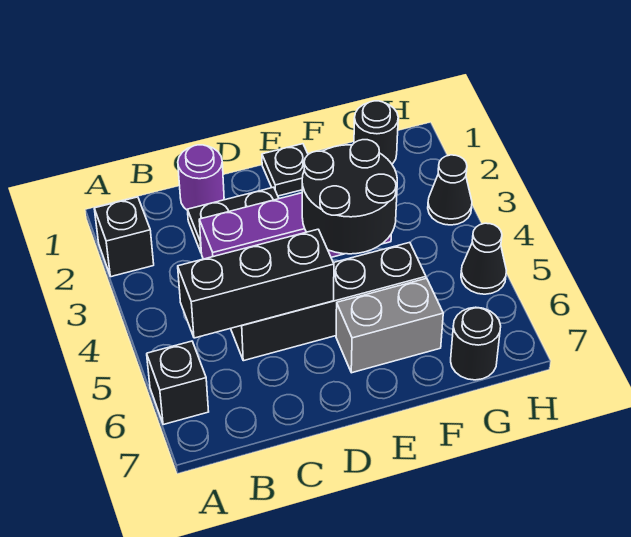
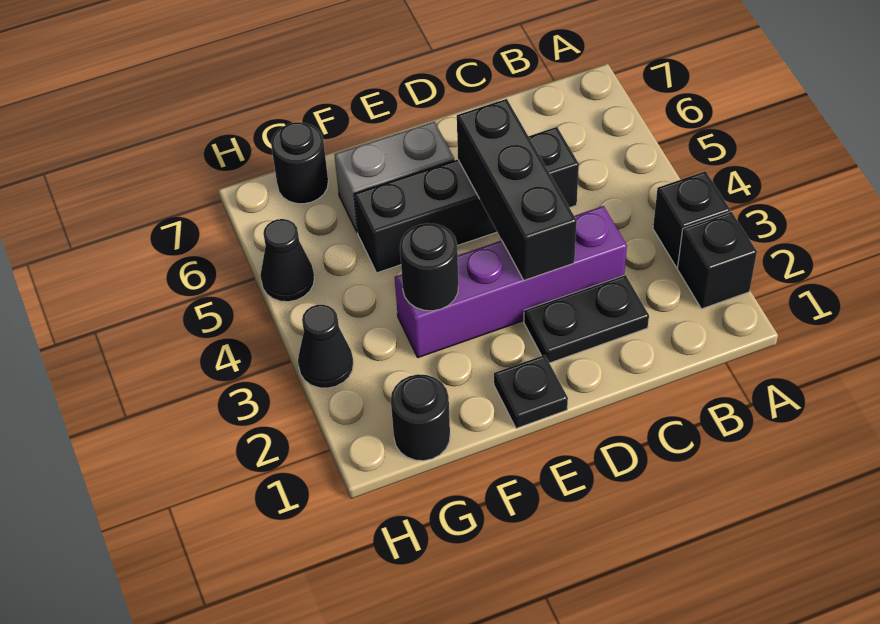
black brick A6 level 1 -> black brick A3 level 1
black brick B5:D5 level 2 -> black brick D3:D5 level 2
purple round brick C1 level 1 -> none
black round brick E3:F4 level 2 -> black round brick F3 level 2

